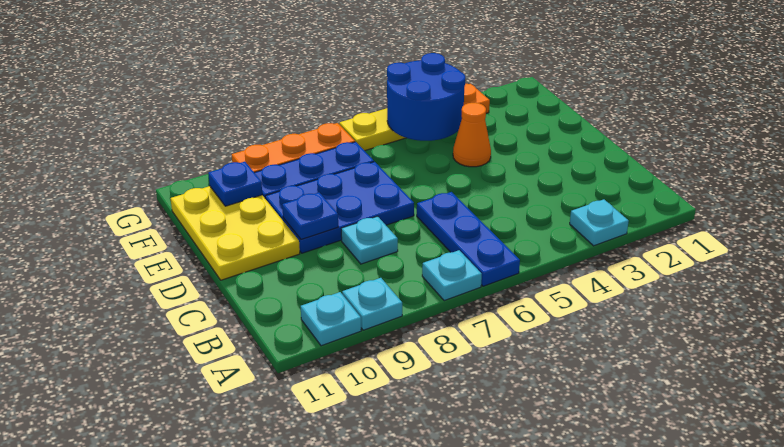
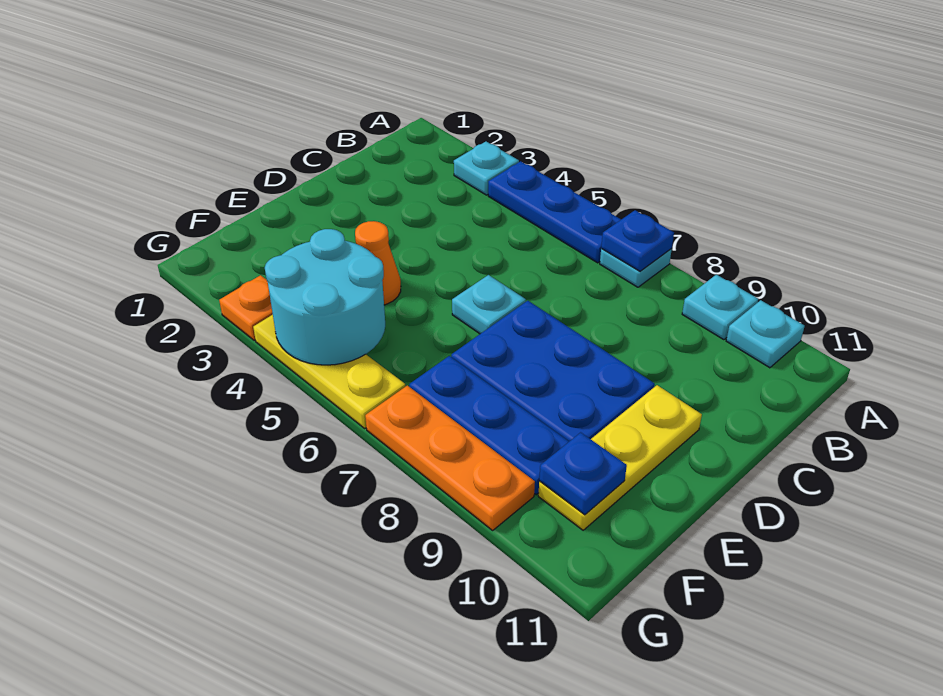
blue plate A6:C6 level 1 -> blue plate A4:A6 level 1
cyan plate C8 level 1 -> cyan plate D6 level 1
blue plate D9 level 2 -> blue plate A7 level 2
yellow plate D10:F11 level 1 -> yellow plate D10:F10 level 1
blue round brick F4:G5 level 2 -> cyan round brick F4:G5 level 2

